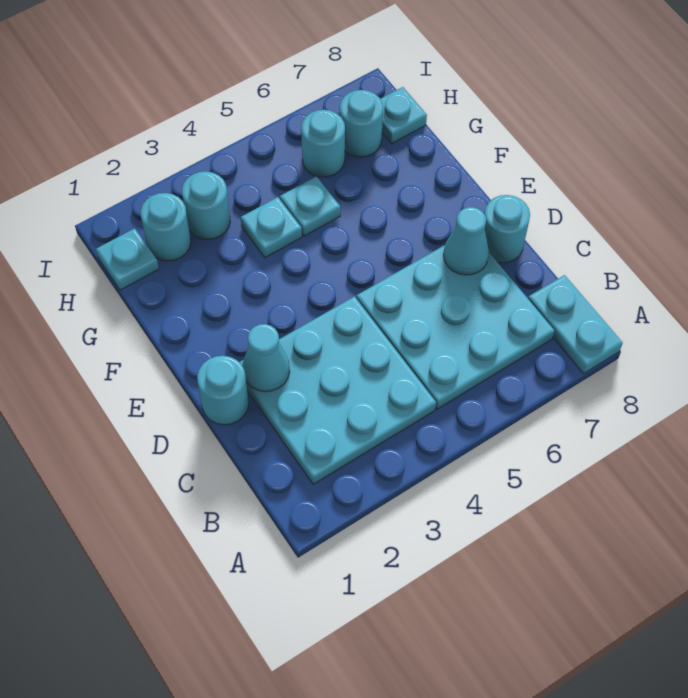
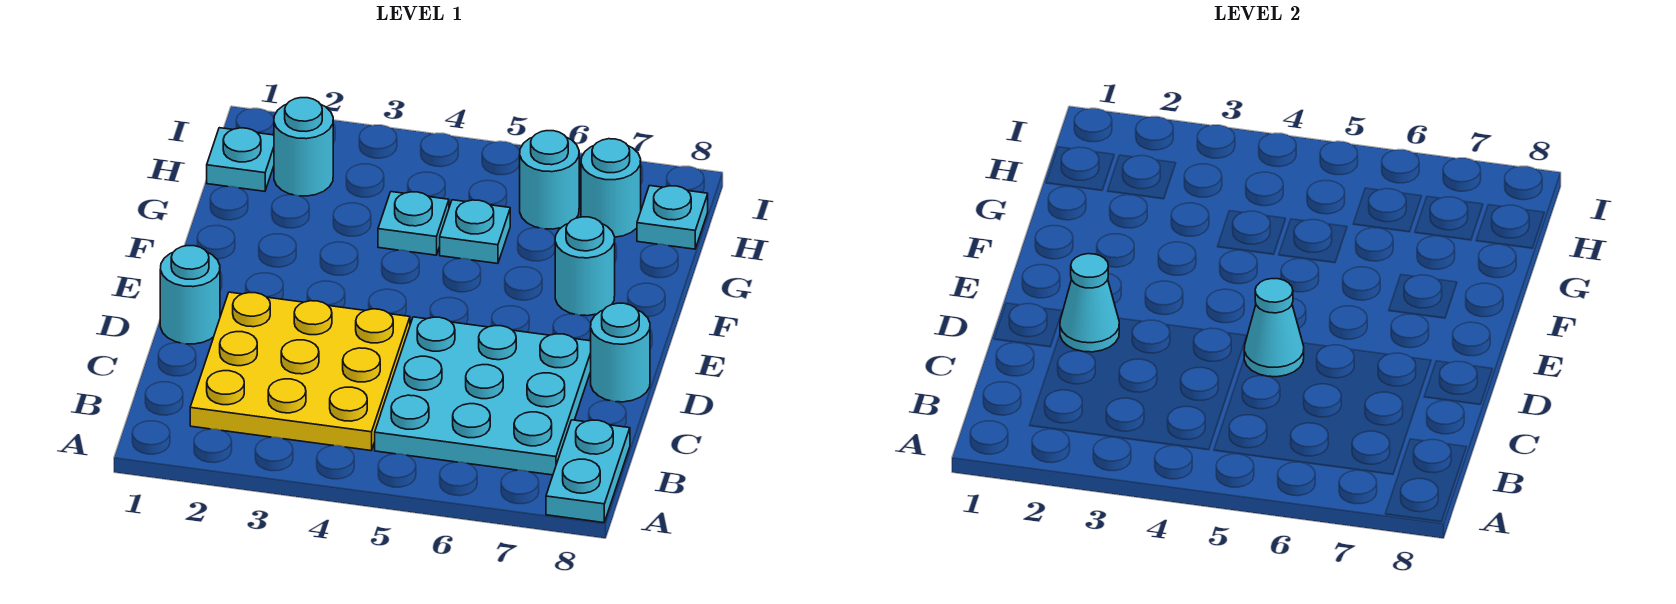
cyan plate B2:D4 level 1 -> yellow plate B2:D4 level 1
cyan cone D7 level 2 -> cyan cone D5 level 2
cyan round brick H3 level 1 -> cyan round brick F7 level 1

